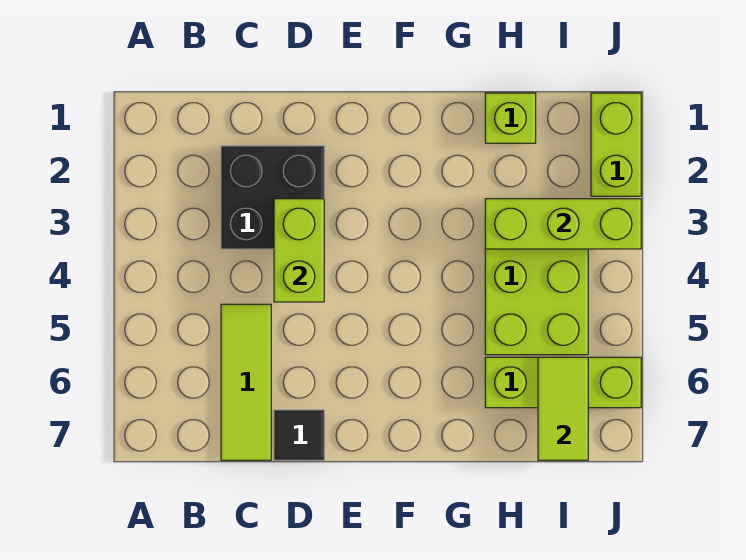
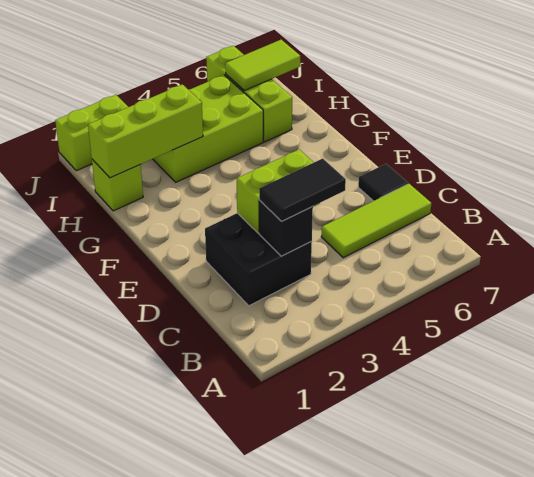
none -> black brick C3 level 2
none -> black tile C3:C4 level 3
lime brick H3:J3 level 2 -> lime brick H1:H3 level 2

